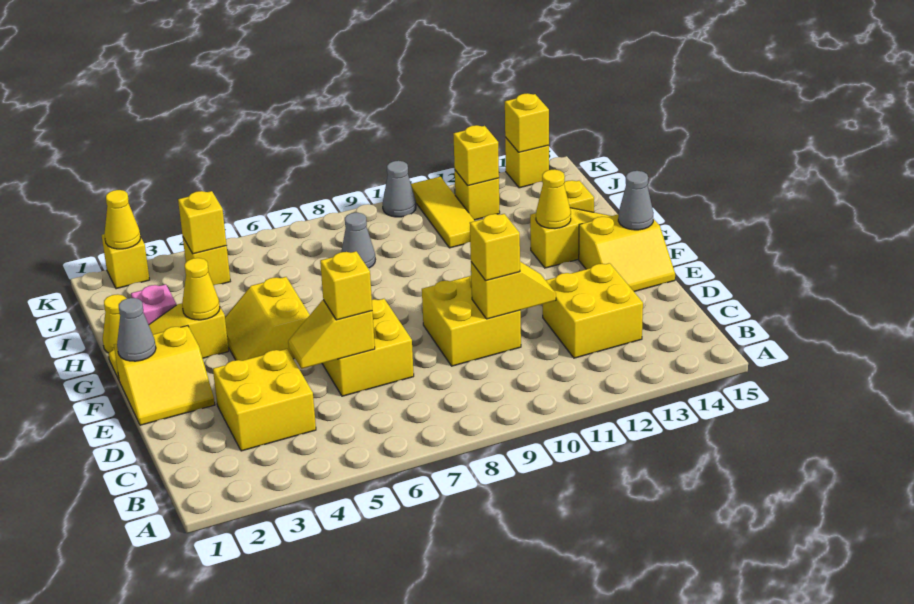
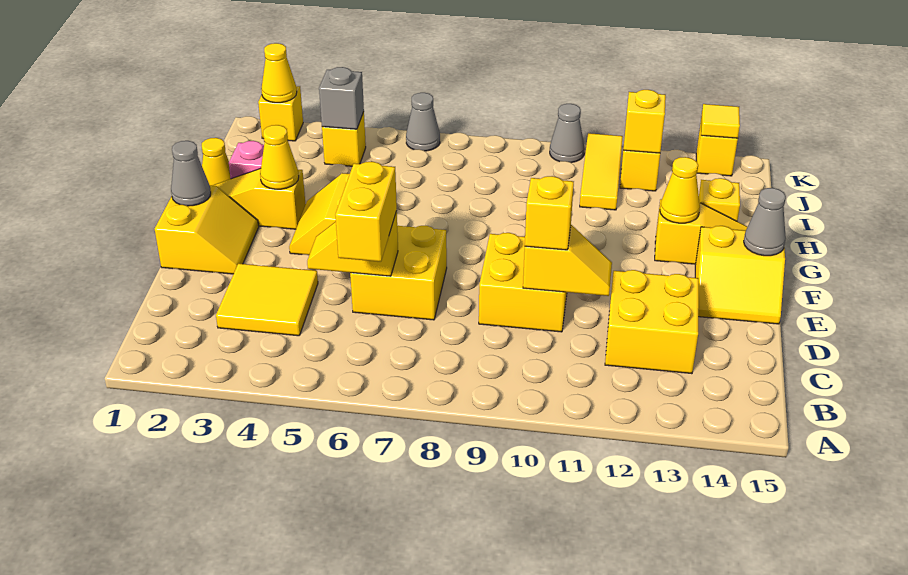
yellow brick C3:D4 level 1 -> yellow tile C3:D4 level 1
yellow brick D6 level 3 -> yellow brick C6:D6 level 3
yellow slope E1:F2 level 1 top F -> yellow slope E1:F2 level 1 top 1
grey cone I8 level 1 -> grey cone K6 level 1
yellow brick J4 level 2 -> grey brick J4 level 2
yellow brick K14 level 2 -> yellow tile K14 level 2

